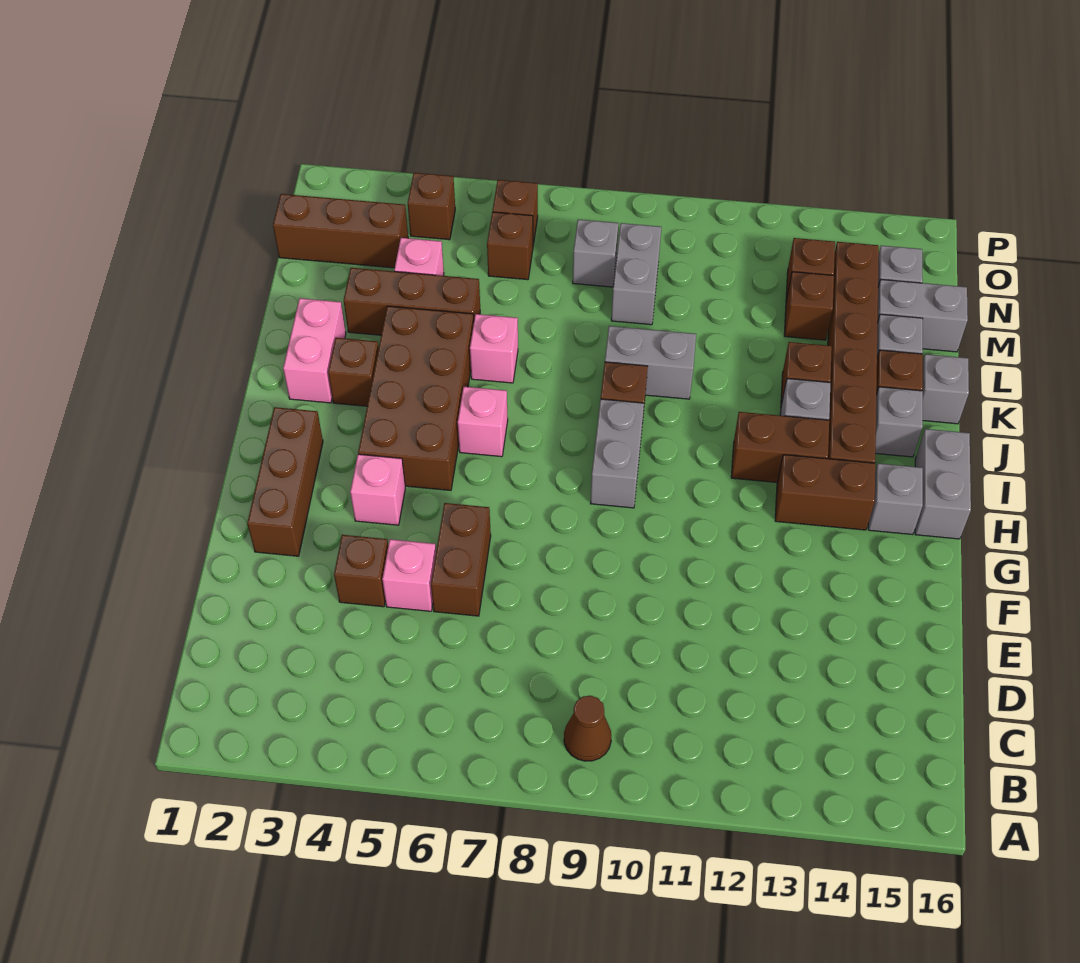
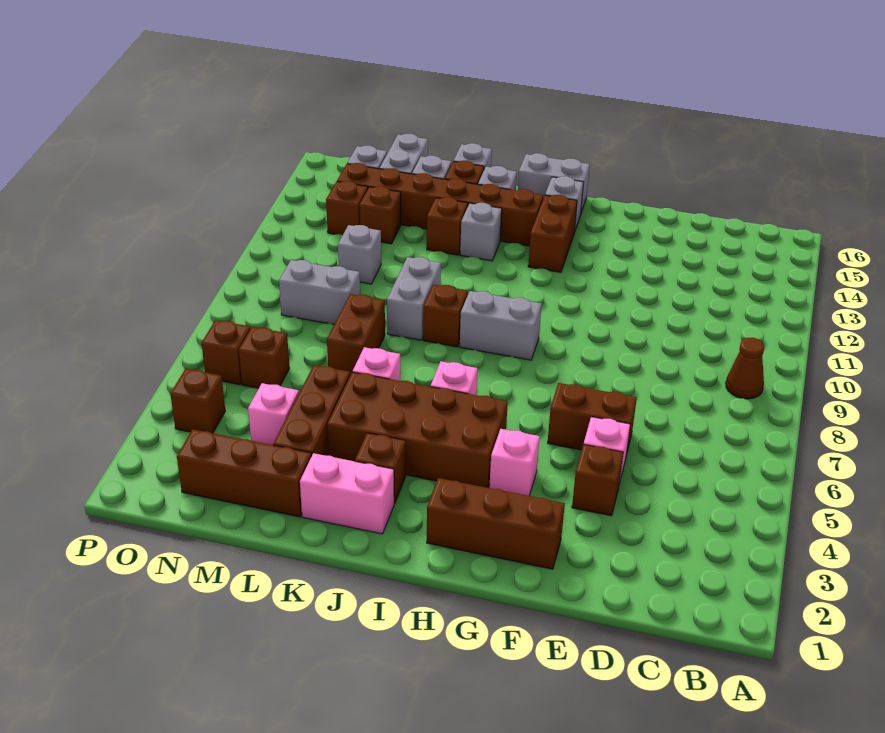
brown brick I12:I13 level 1 -> brown brick L7:L8 level 1
brown brick N1:N3 level 1 -> brown brick L2:N2 level 1
grey brick N8 level 1 -> grey brick M11 level 1

